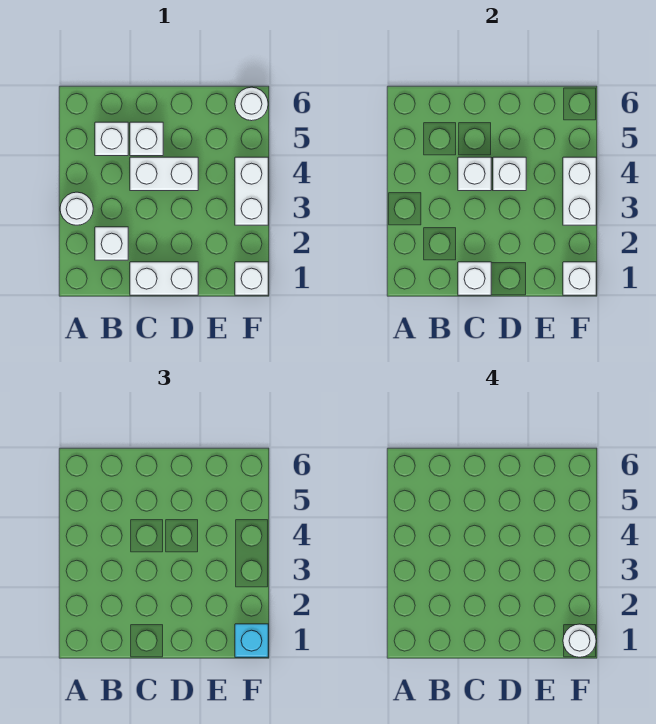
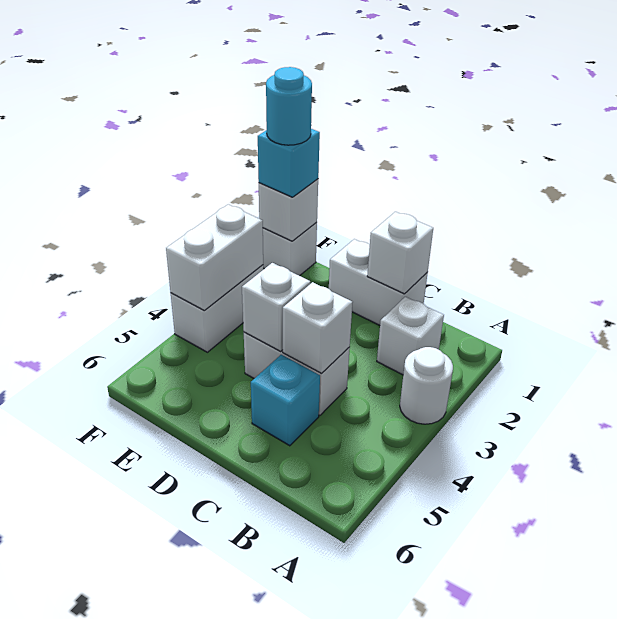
white brick B5 level 1 -> none
white brick C5 level 1 -> cyan brick C5 level 1
white round brick F1 level 4 -> cyan round brick F1 level 4
white round brick F6 level 1 -> none

